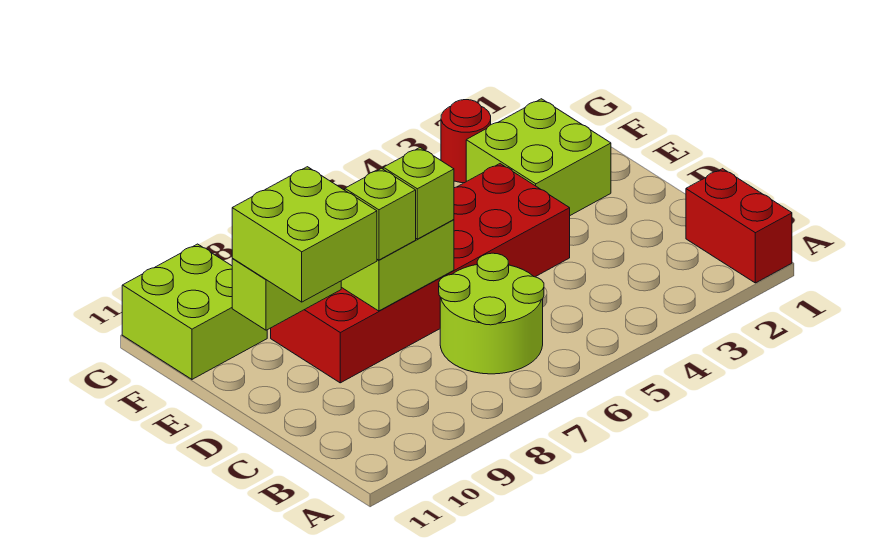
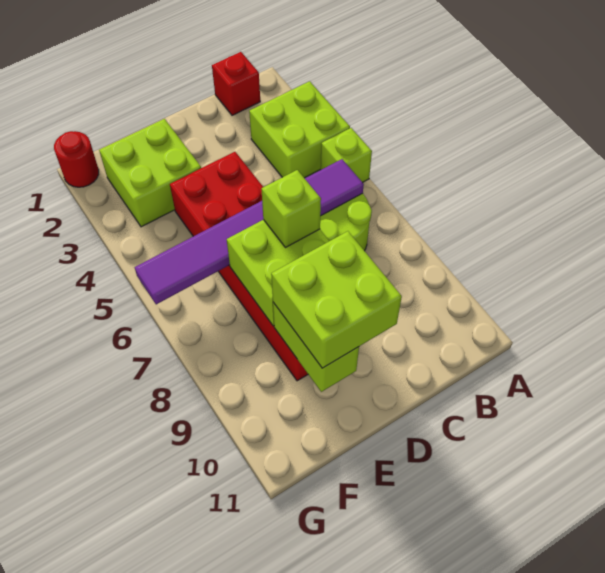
red brick A1:B1 level 1 -> red brick B1 level 1
none -> purple tile B6:G6 level 2
lime brick D8 level 3 -> lime brick A5 level 1
lime brick F10:G11 level 1 -> lime brick A3:B4 level 1
red round brick G3 level 1 -> red round brick G1 level 1

